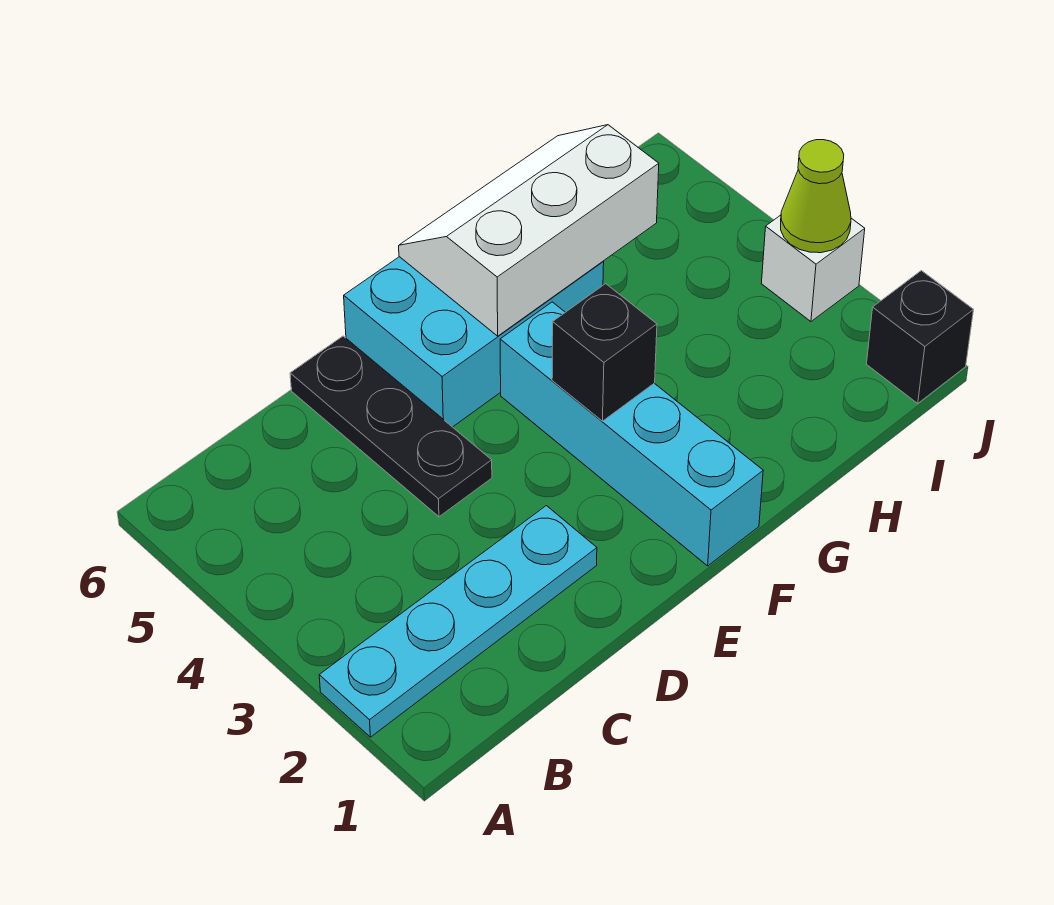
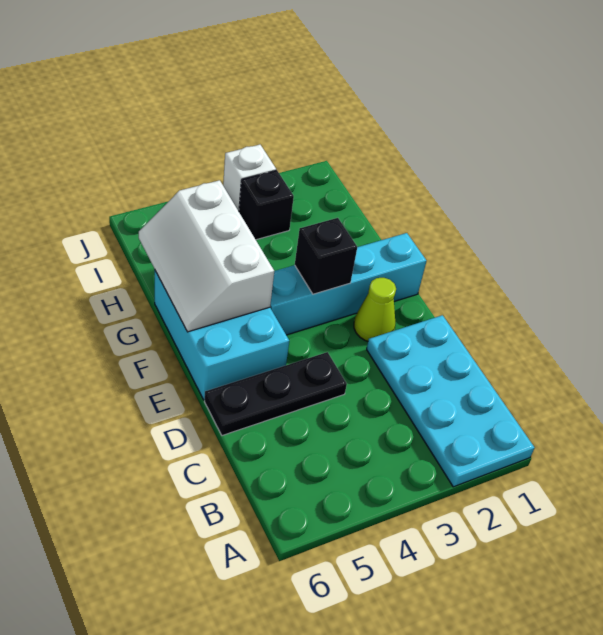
cyan plate A2:D2 level 1 -> cyan plate A1:D2 level 1
black brick J1 level 1 -> black brick I3 level 1
lime cone J3 level 2 -> lime cone E2 level 1

